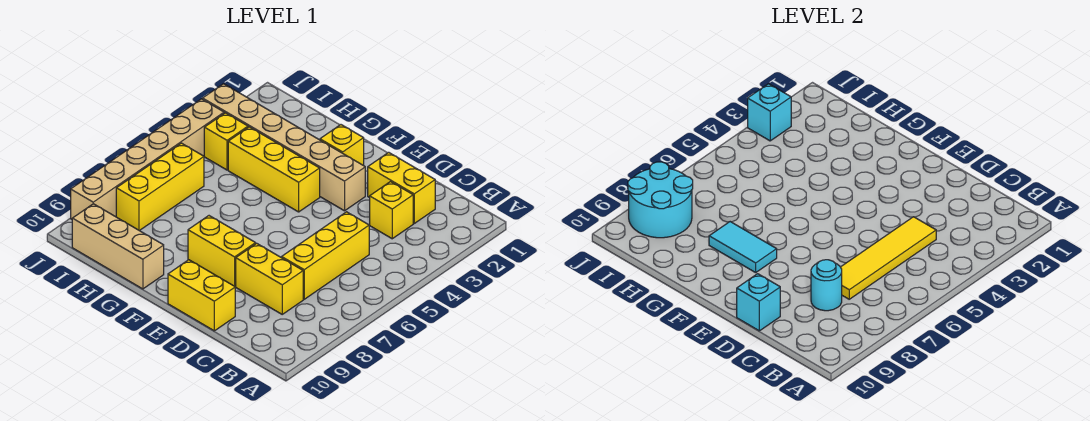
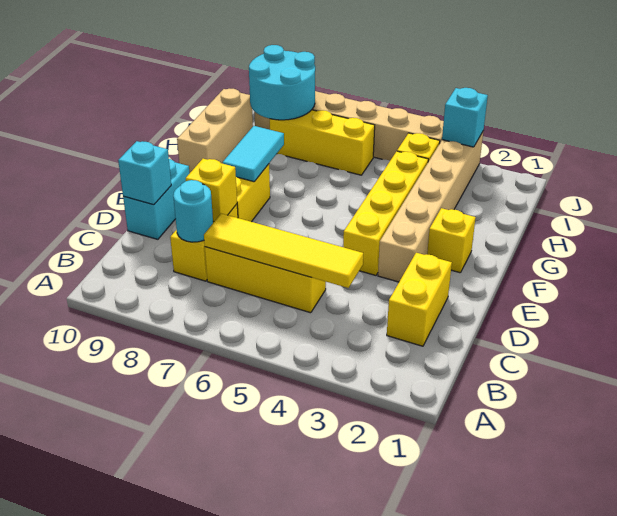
yellow brick C3 level 1 -> yellow brick D8 level 2
yellow brick D10:E10 level 1 -> cyan brick D10:E10 level 1
yellow brick F4:H4 level 1 -> yellow brick E4:H4 level 1

